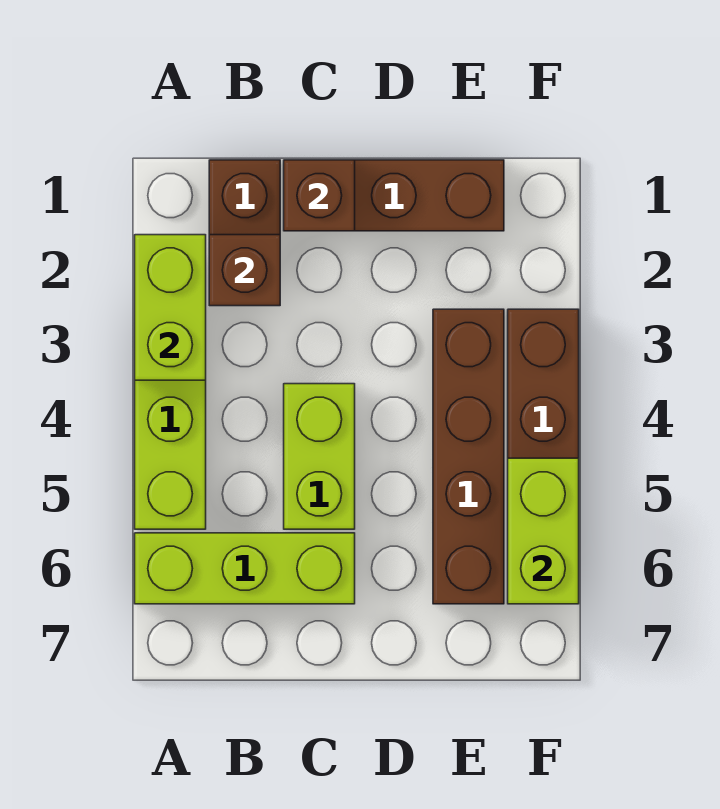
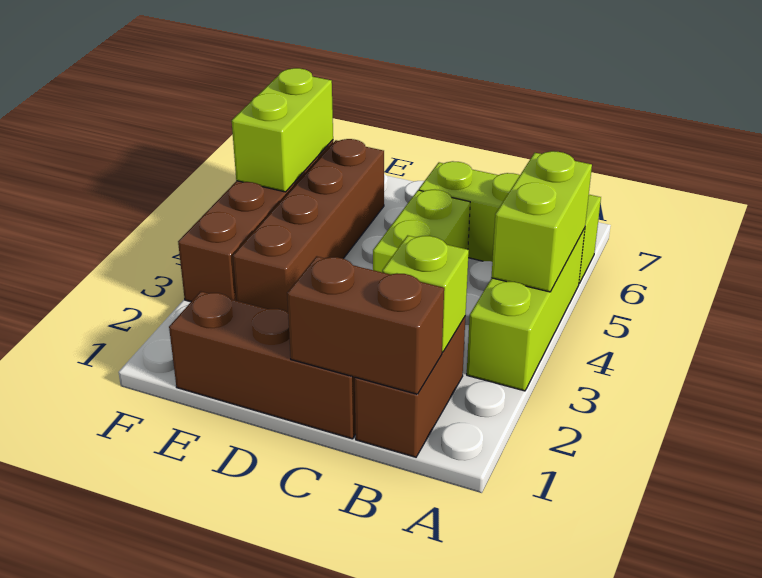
lime brick A2:A3 level 2 -> lime brick A4:A5 level 2
brown brick B2 level 2 -> lime brick B2 level 2
brown brick C1 level 2 -> brown brick B1:C1 level 2

